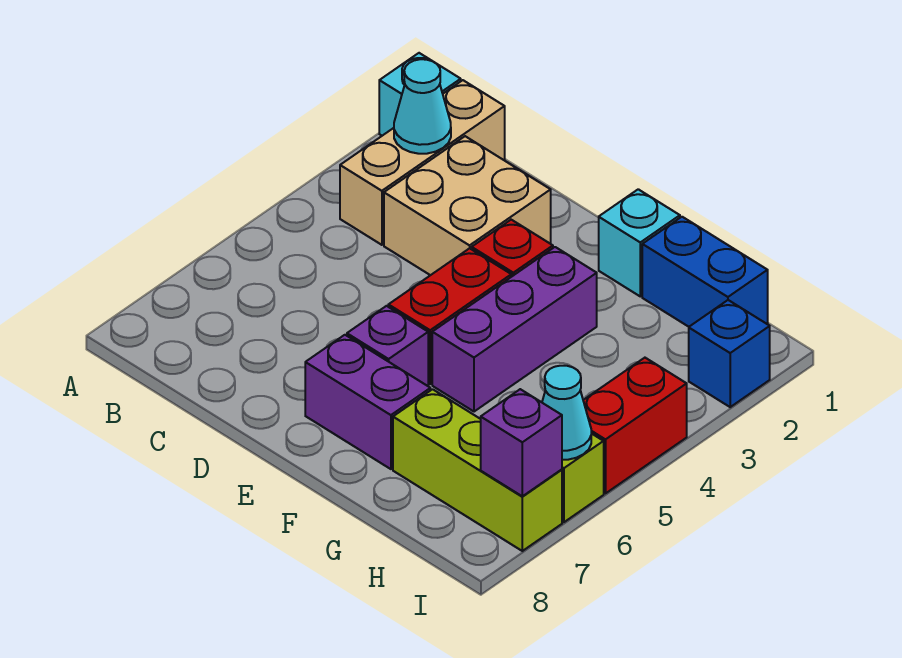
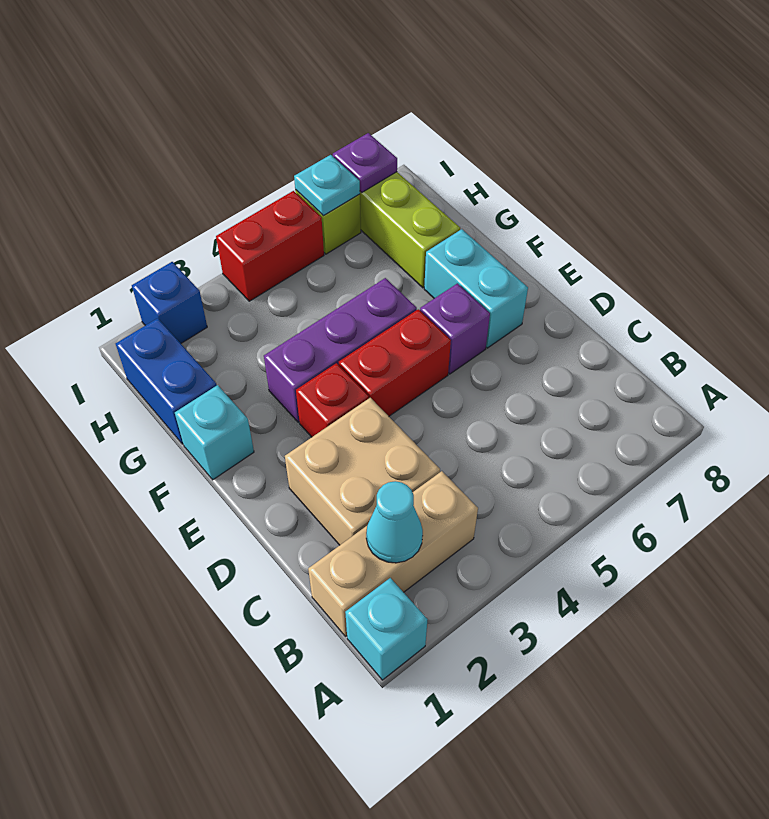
purple brick E7:F7 level 1 -> cyan brick E7:F7 level 1
cyan cone I6 level 2 -> cyan plate I6 level 2
purple brick I7 level 2 -> purple plate I7 level 2

